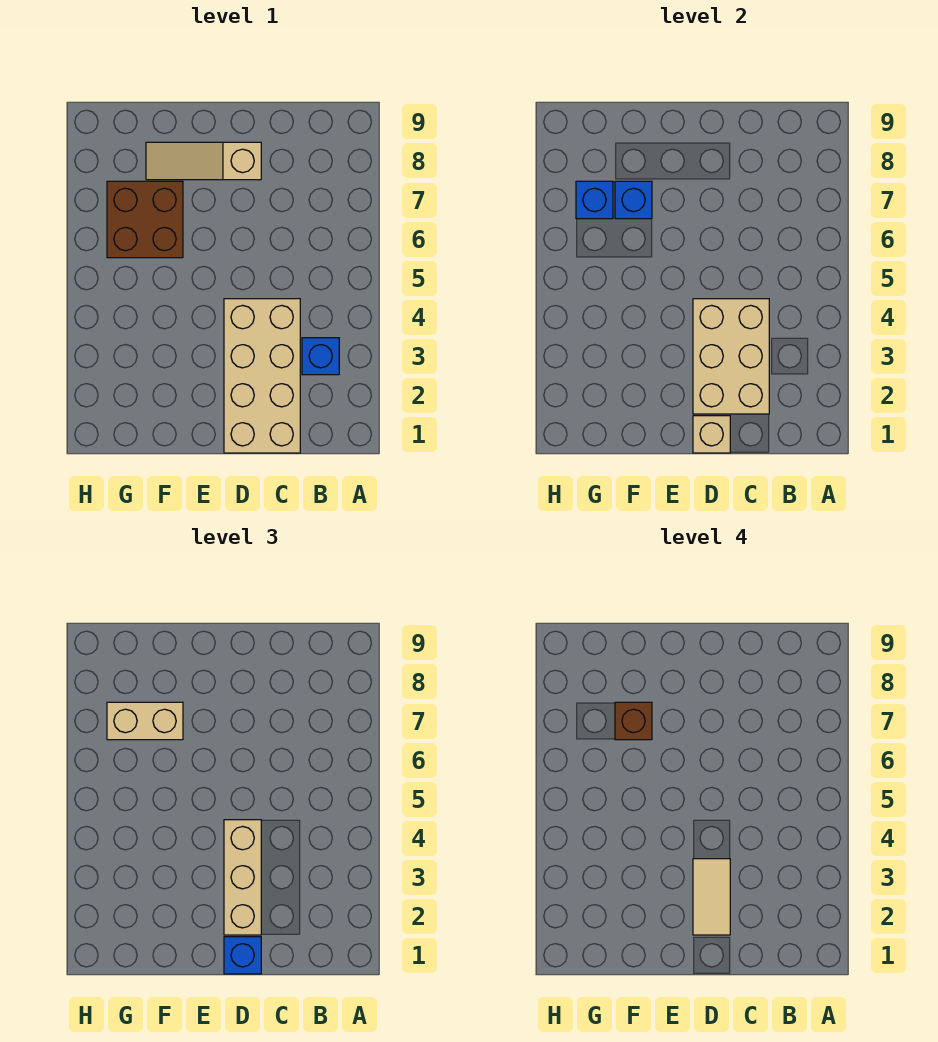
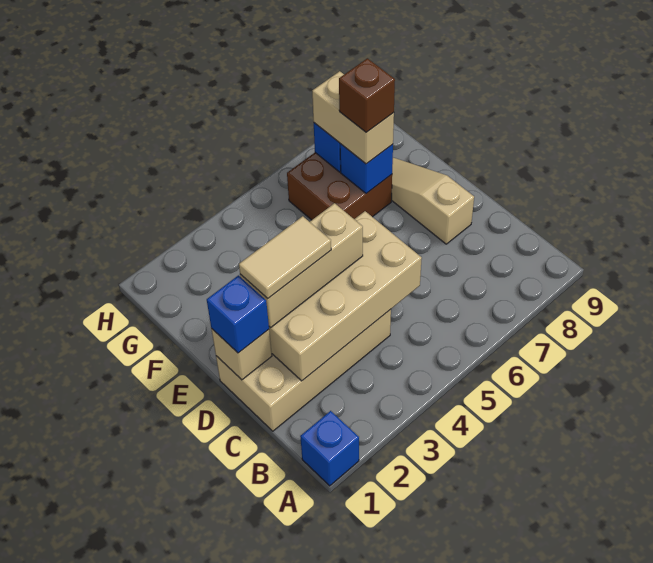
blue brick B3 level 1 -> blue brick A1 level 1
tan brick C2:D4 level 2 -> tan brick C2:D5 level 2

